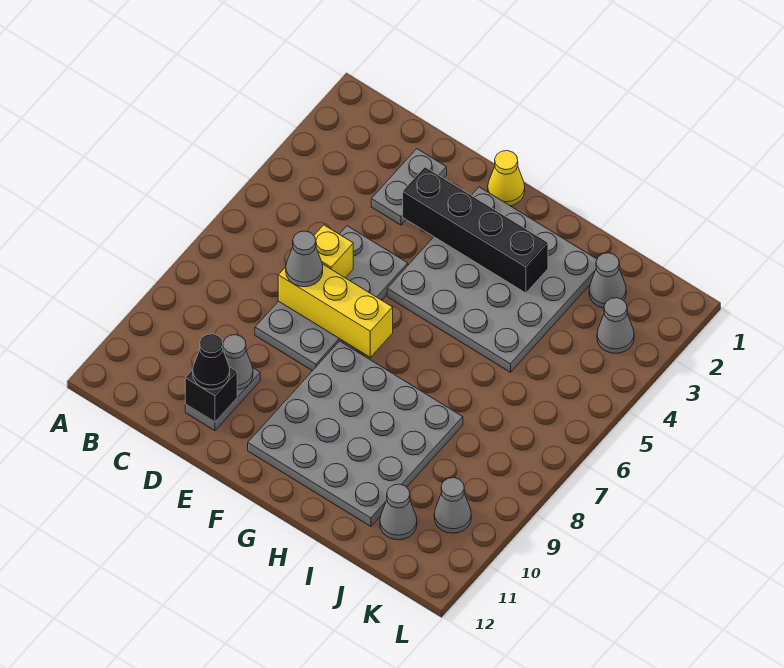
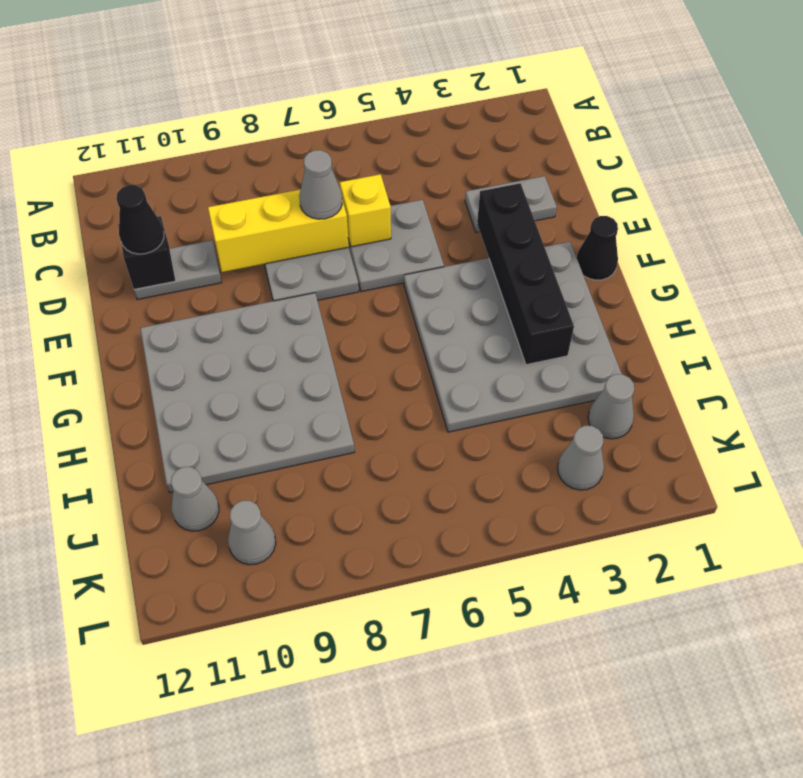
yellow brick D7:F7 level 2 -> yellow brick D7:D9 level 2
grey cone D10 level 2 -> none
yellow cone F1 level 1 -> black cone F1 level 1

